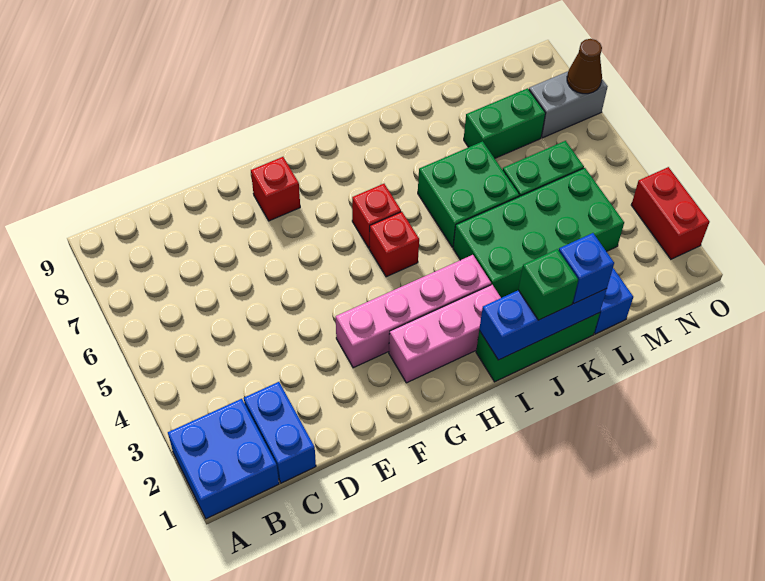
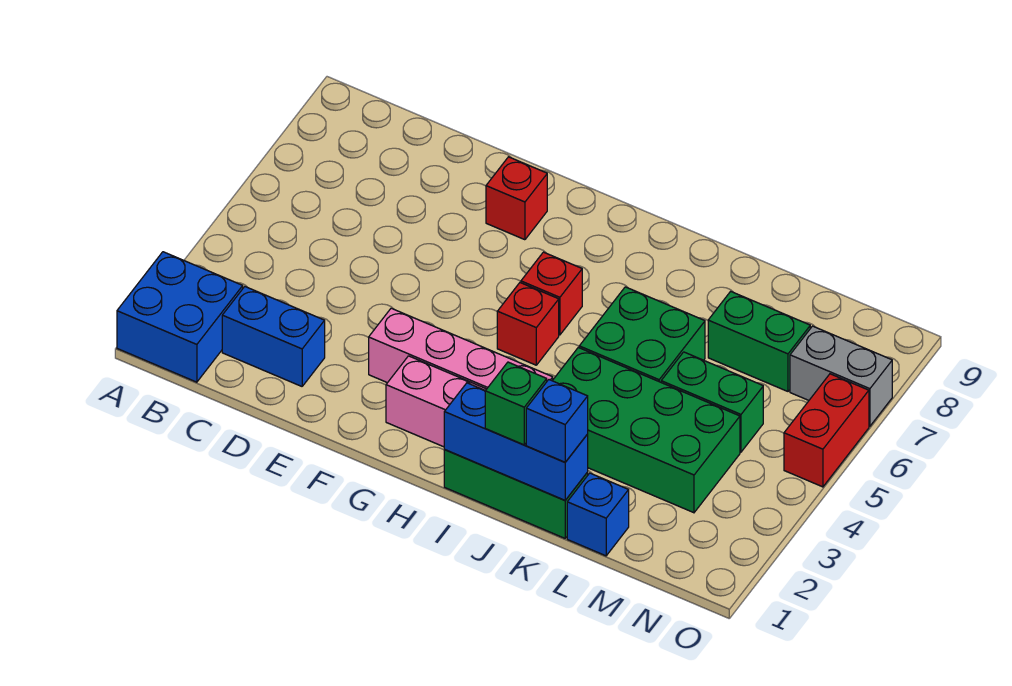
blue brick C1:C2 level 1 -> blue brick C2:D2 level 1
red brick O2:O3 level 1 -> red brick O5:O6 level 1
brown cone O7 level 2 -> none

